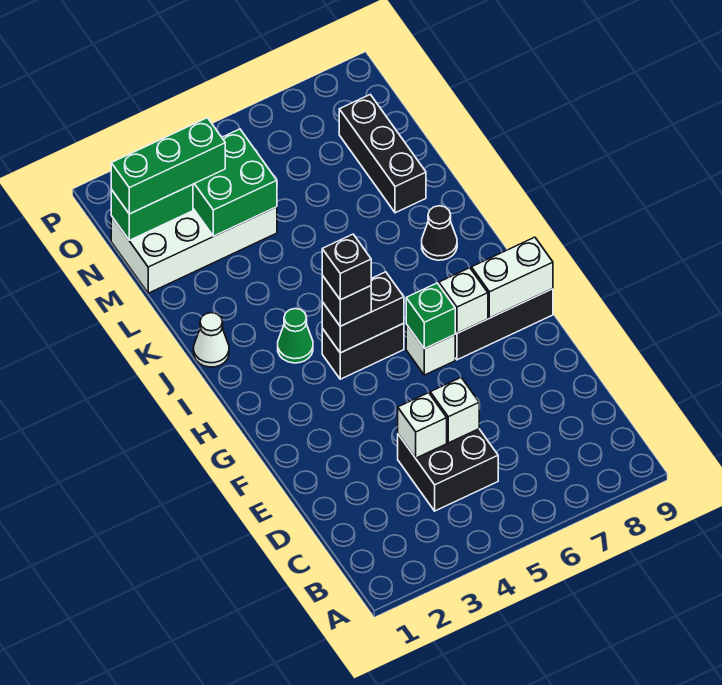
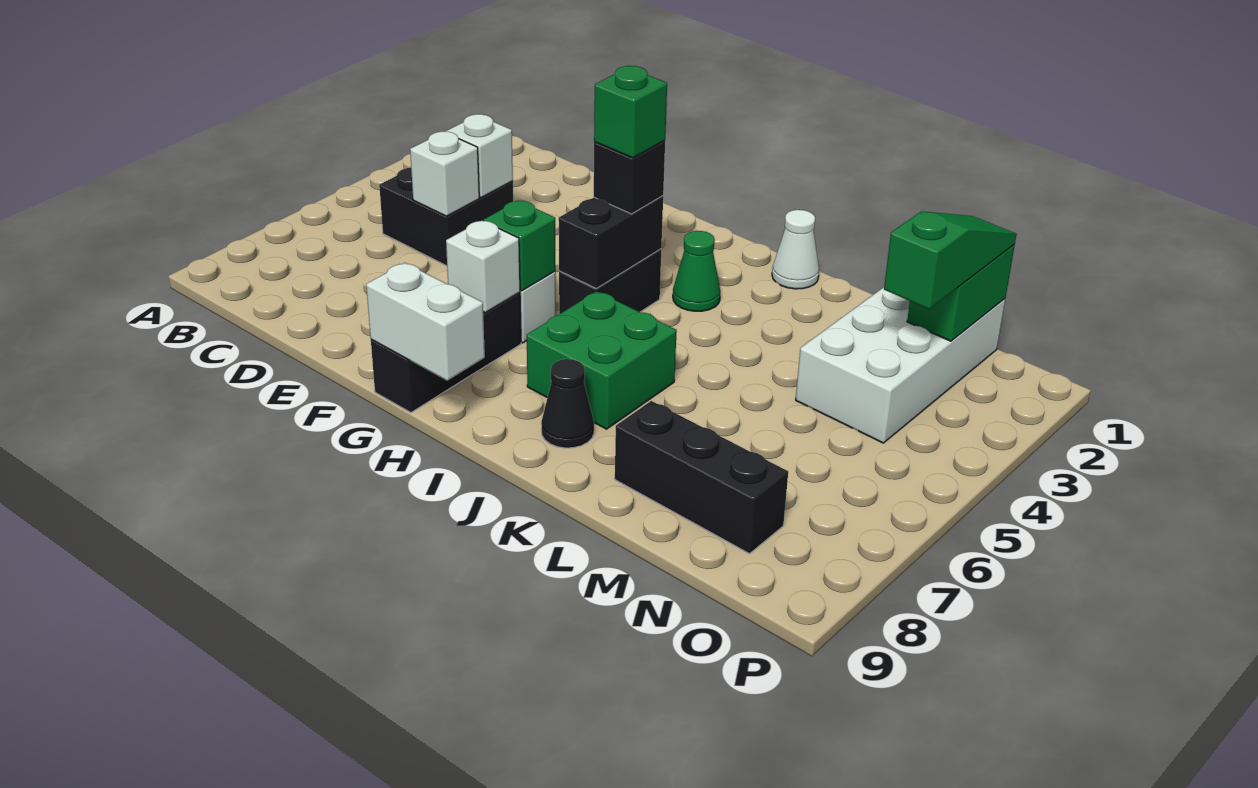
white brick G8:G9 level 2 -> white brick G9:H9 level 2
black brick H4 level 4 -> green brick H4 level 4
green brick M3:N4 level 2 -> green brick I6:J7 level 1
green brick N1:N3 level 3 -> green slope N1:N3 level 3 top 3

